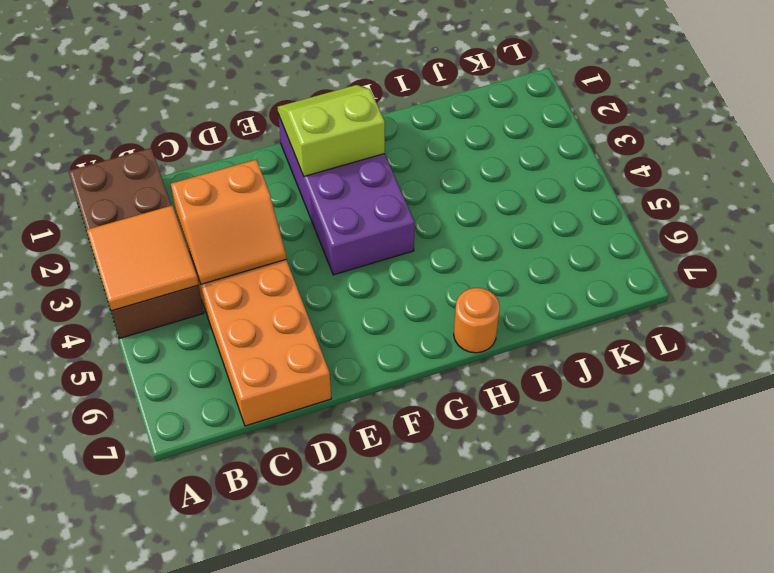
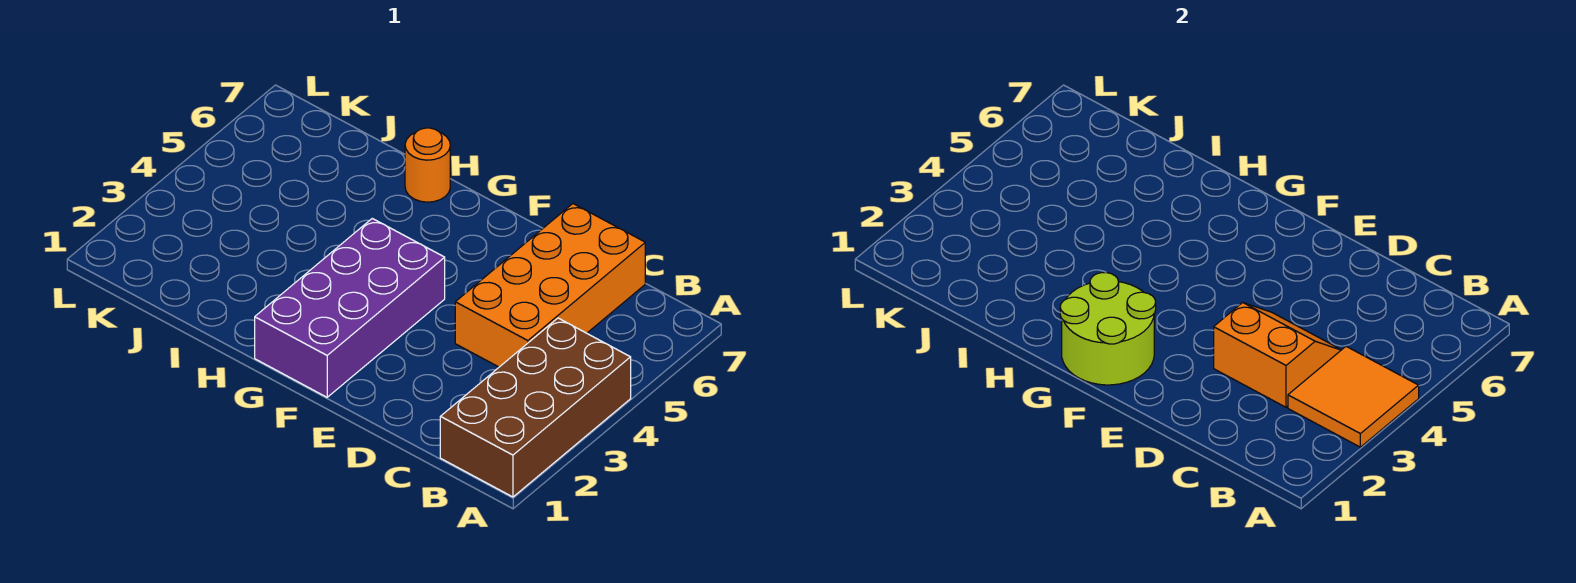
lime slope F1:G2 level 2 top 2 -> lime round brick F1:G2 level 2

